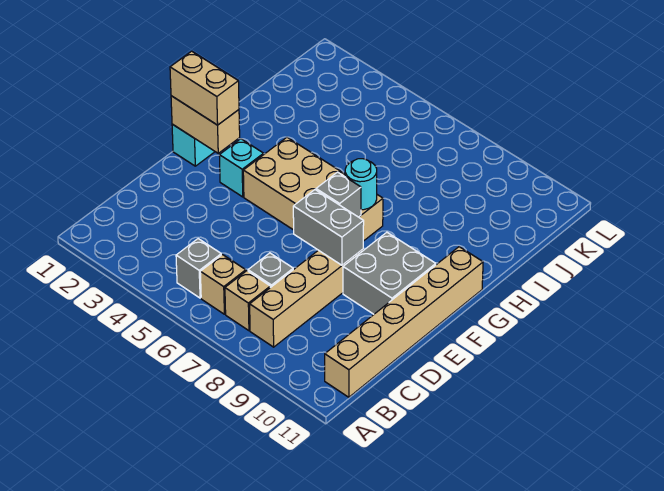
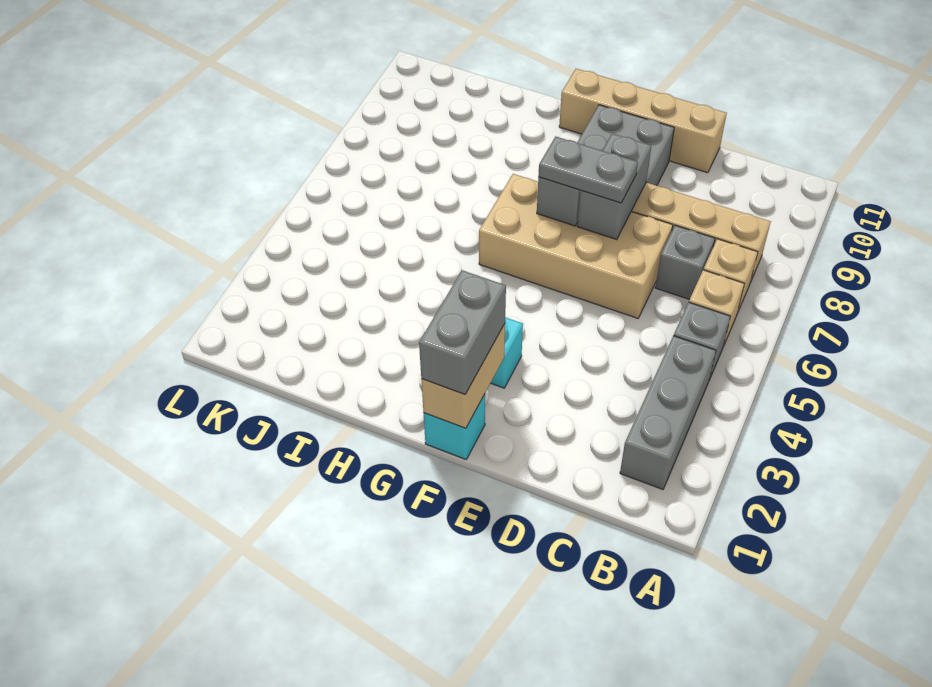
none -> grey brick B2:B4 level 1
tan brick B11:G11 level 1 -> tan brick D11:G11 level 1
none -> grey plate E7:F7 level 3
tan brick F1:F2 level 3 -> grey brick F1:F2 level 3
tan brick F4:G7 level 1 -> tan brick D6:G7 level 1
cyan round brick G7 level 2 -> none

